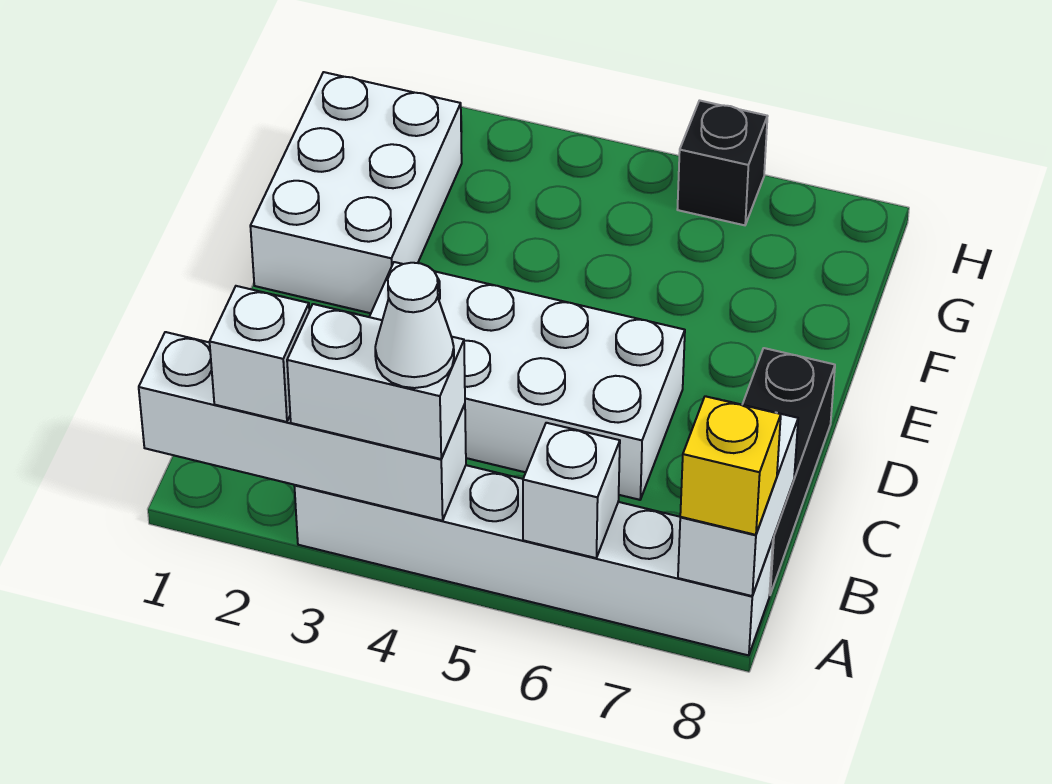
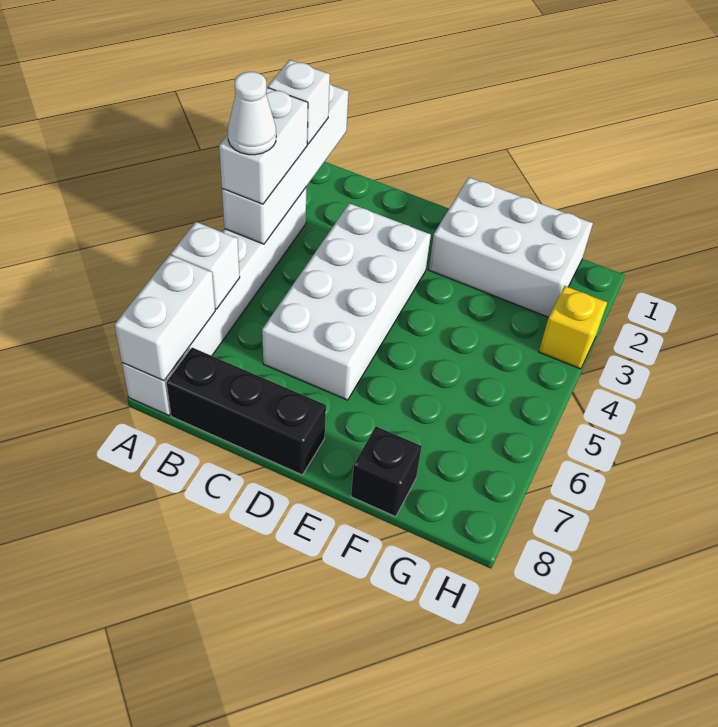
white brick A8:B8 level 2 -> white brick A7:A8 level 2
yellow brick A8 level 3 -> yellow brick H3 level 1
black brick H6 level 1 -> black brick F8 level 1

